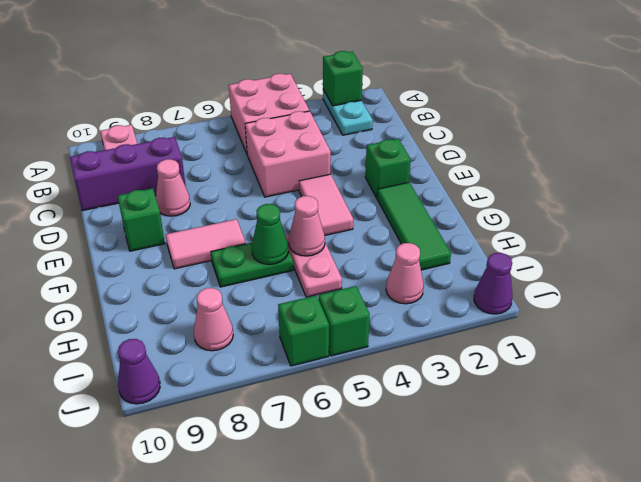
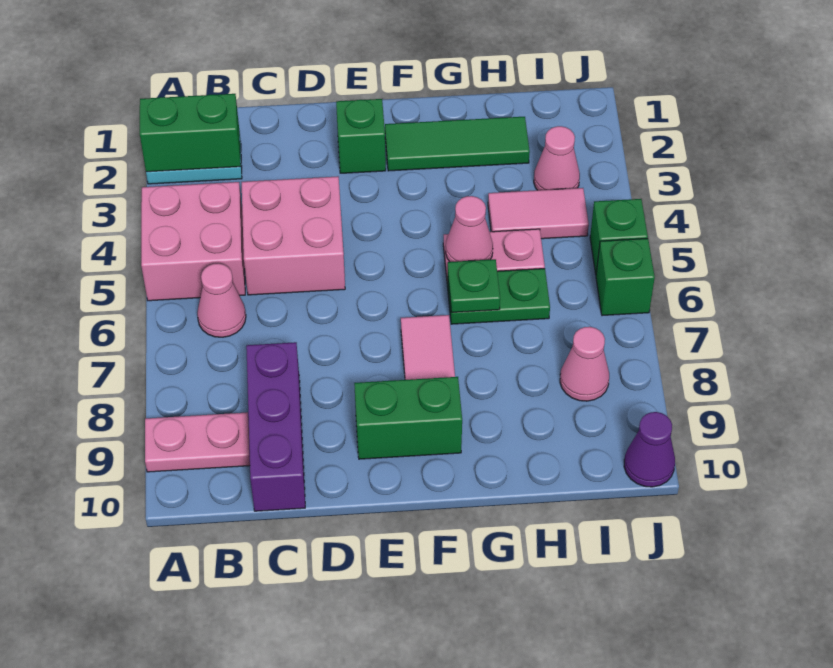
green brick A2 level 2 -> green brick A2:B2 level 2
pink cone D8 level 1 -> pink cone B6 level 1
pink tile E4:F4 level 1 -> pink tile H4:I4 level 1
green brick E9 level 1 -> green brick E9:F9 level 1
green plate G6:G7 level 1 -> green plate G6:H6 level 1
green cone G6 level 2 -> green plate G6 level 2
purple cone J1 level 1 -> none

